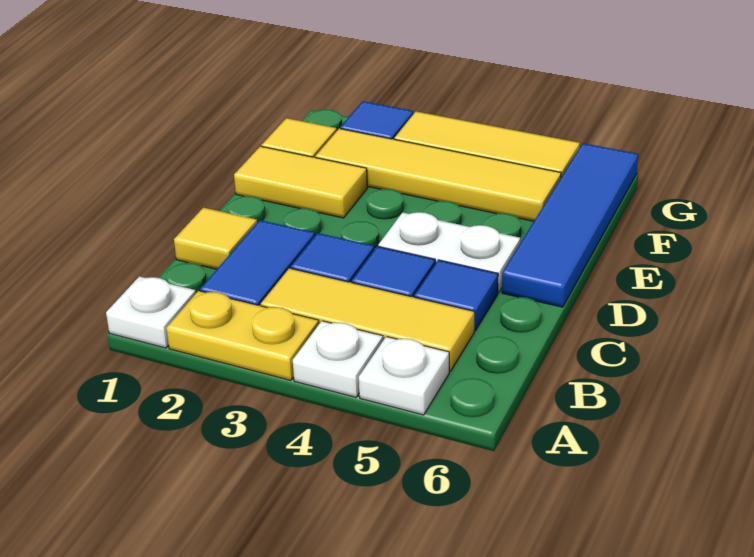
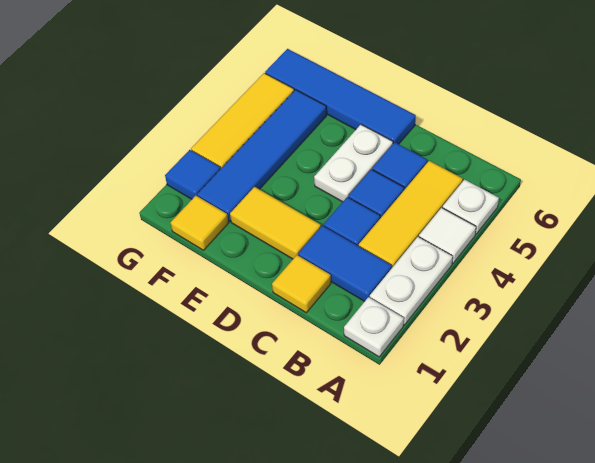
yellow plate A2:A3 level 1 -> white plate A2:A3 level 1
white plate A4 level 1 -> white tile A4 level 1
yellow tile E1:E2 level 1 -> yellow tile D2:E2 level 1
yellow tile F2:F5 level 1 -> blue tile F2:F5 level 1

